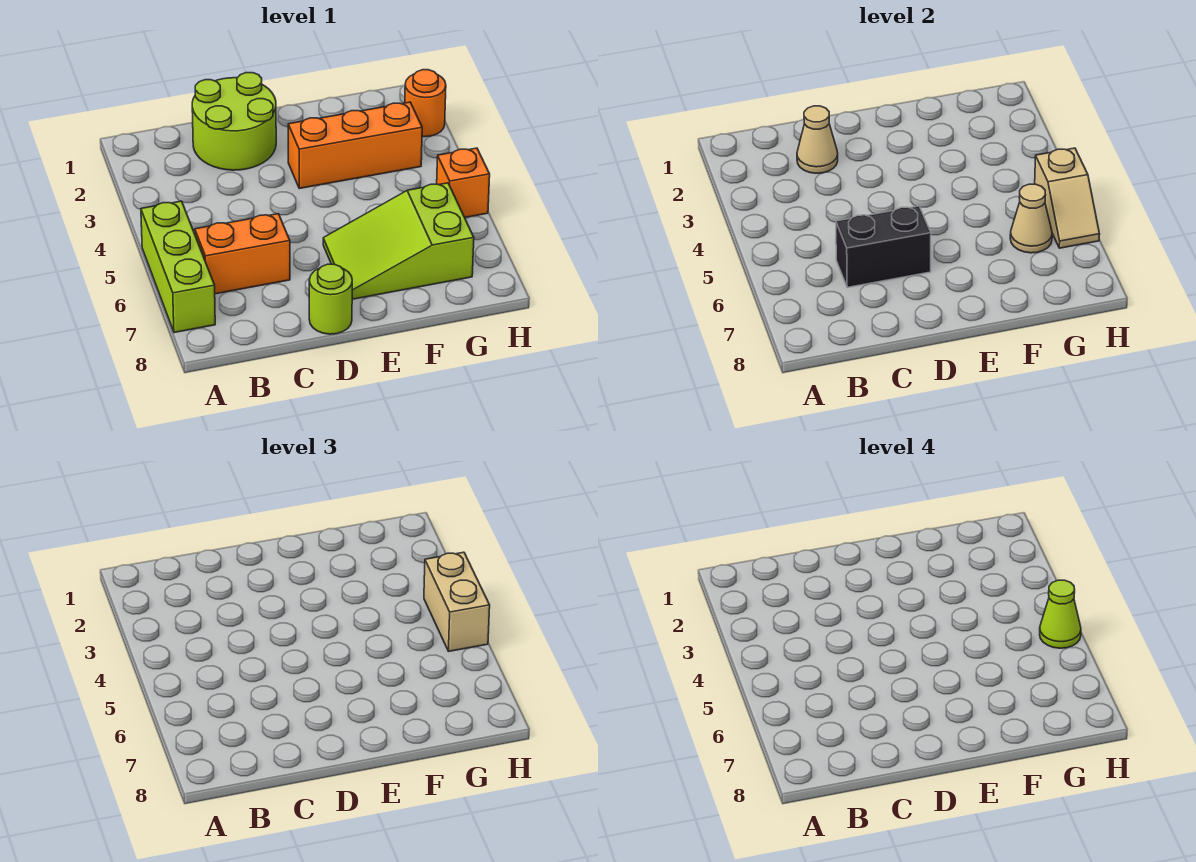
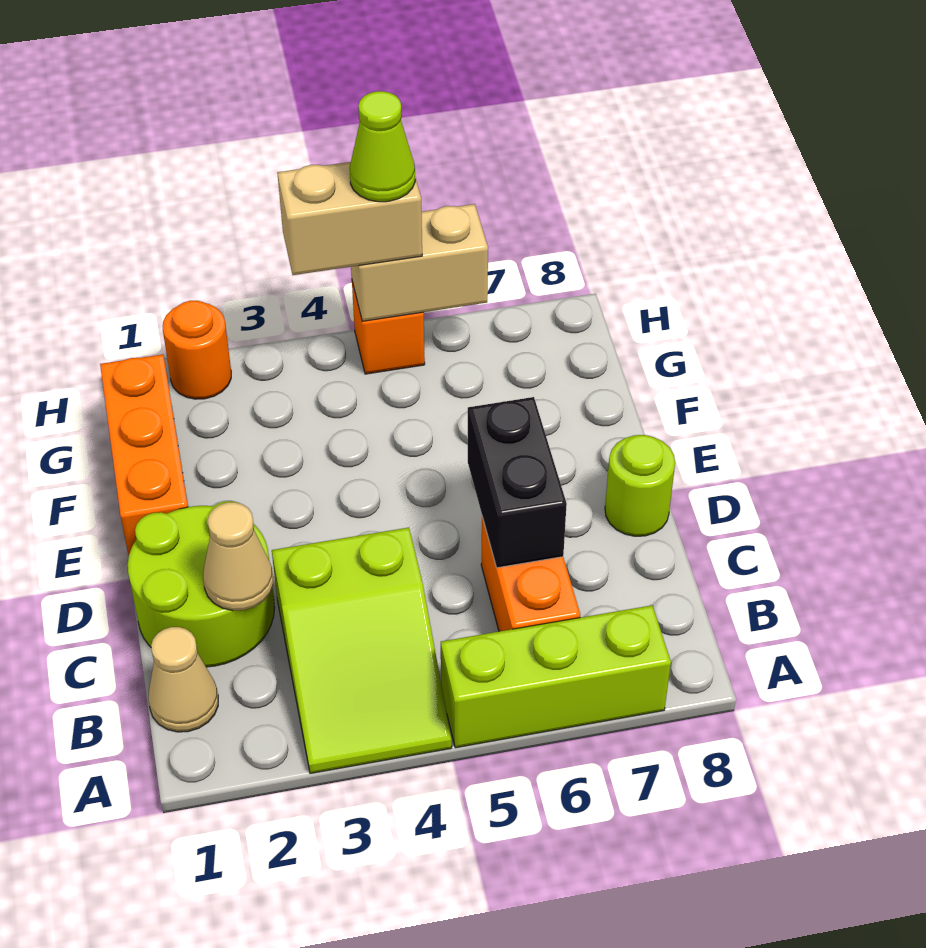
orange brick E3:G3 level 1 -> orange brick E1:G1 level 1
lime slope E6:G7 level 1 top G -> lime slope A3:C4 level 1 top C
tan cone G6 level 2 -> tan cone B1 level 1
tan slope H5:H6 level 2 top 5 -> tan brick H5:H6 level 2

